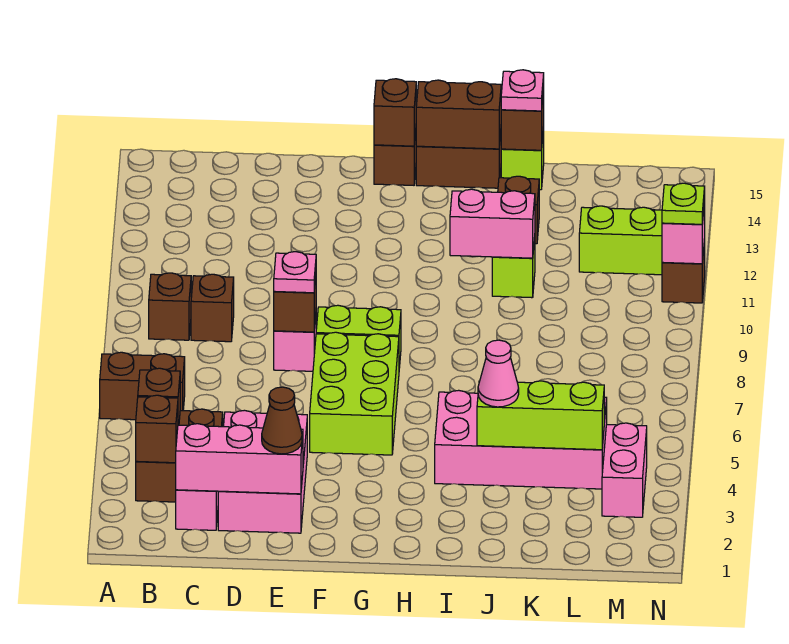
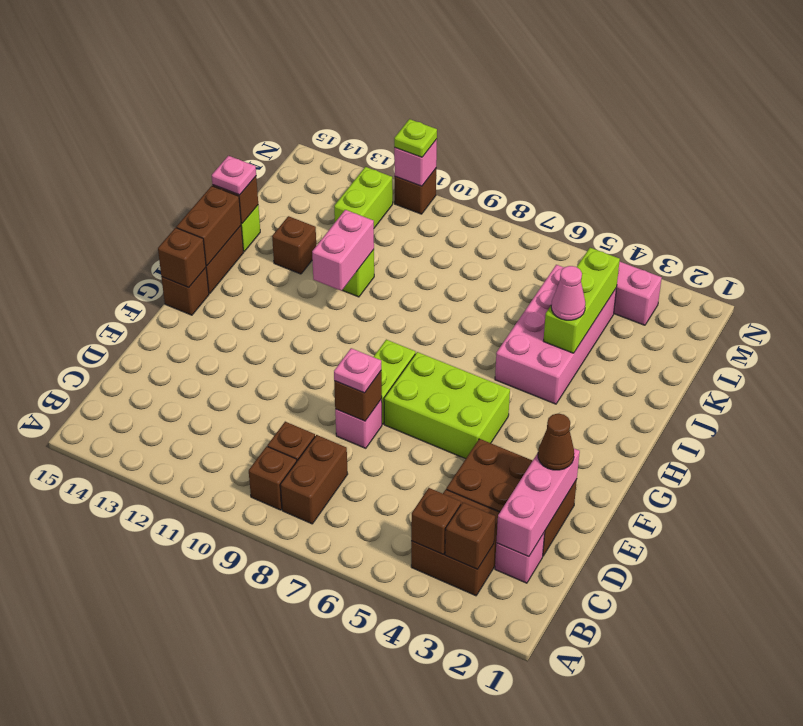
brown brick A6:B6 level 1 -> brown brick B8:C8 level 1
pink brick D2:E4 level 1 -> brown brick D2:E4 level 1

